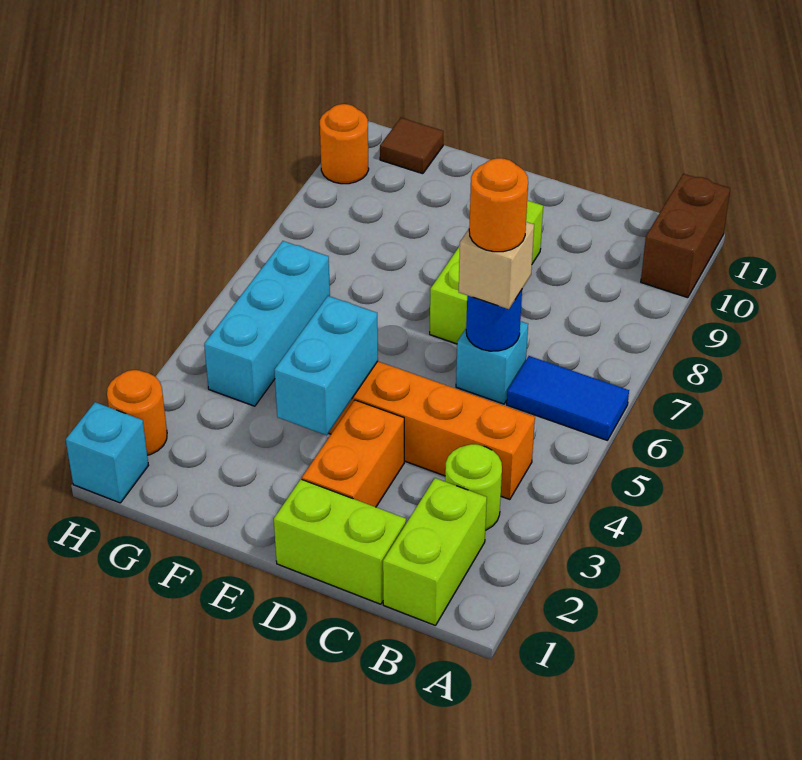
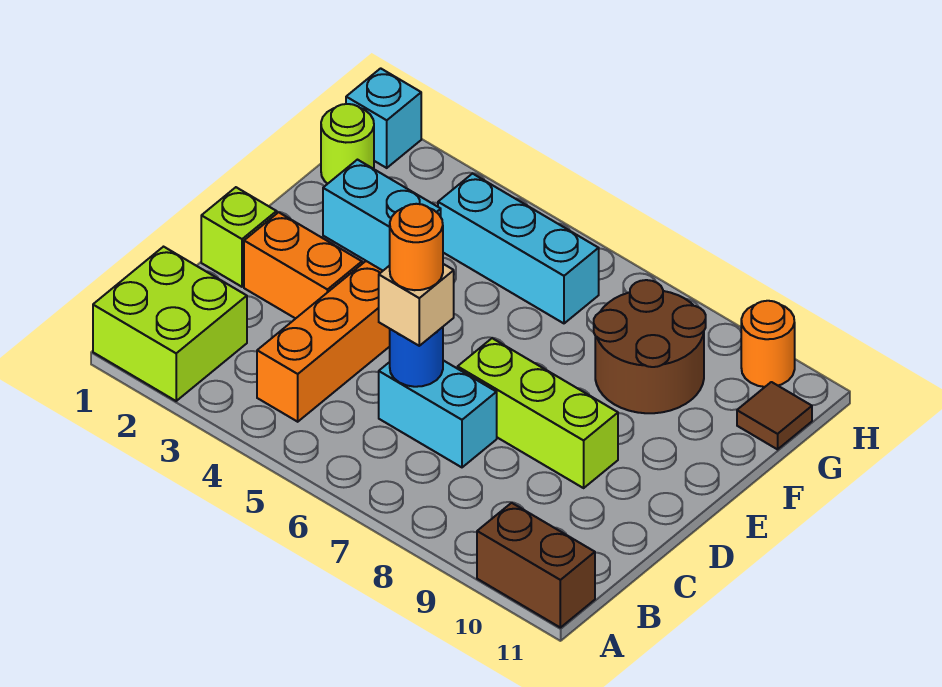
blue tile A6:B6 level 1 -> none
lime brick B1:B2 level 1 -> lime brick A1:B2 level 1
lime round brick B3 level 1 -> lime round brick G1 level 1
lime brick C1:D1 level 1 -> lime brick D1 level 1
cyan brick C6 level 1 -> cyan brick C6:C7 level 1
none -> brown round brick F8:G9 level 1
orange round brick H2 level 1 -> none

